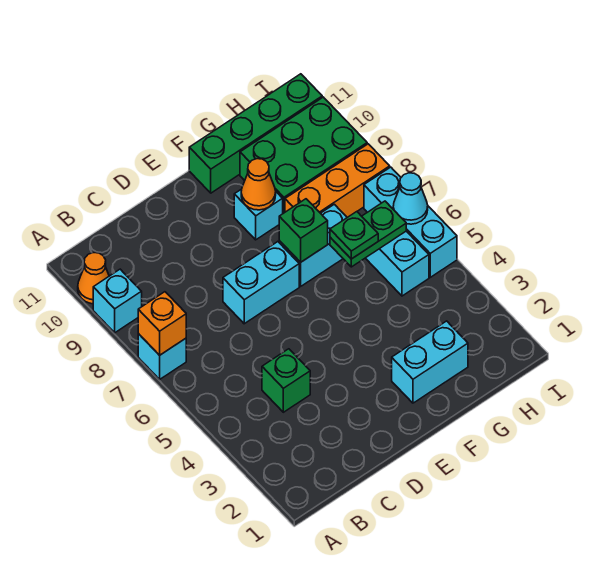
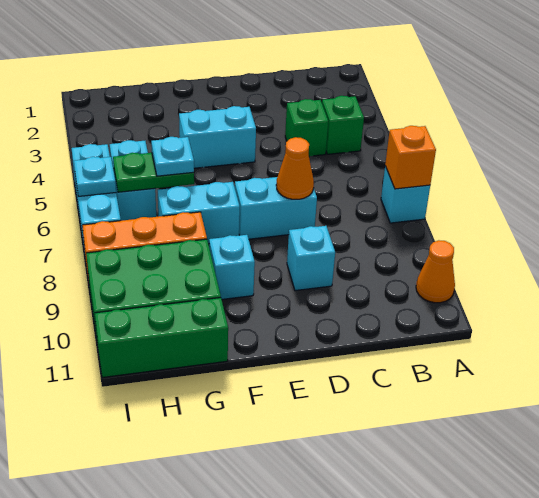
cyan brick A9 level 1 -> cyan brick D9 level 1
cyan brick F2:G2 level 1 -> cyan brick E4:F4 level 1
green brick F7 level 2 -> green brick B4 level 1
orange cone F9 level 2 -> orange cone D7 level 2
green brick F11:I11 level 1 -> green brick G11:I11 level 1
green plate G6 level 3 -> cyan plate G6 level 3
cyan cone I6 level 2 -> cyan plate I6 level 2

